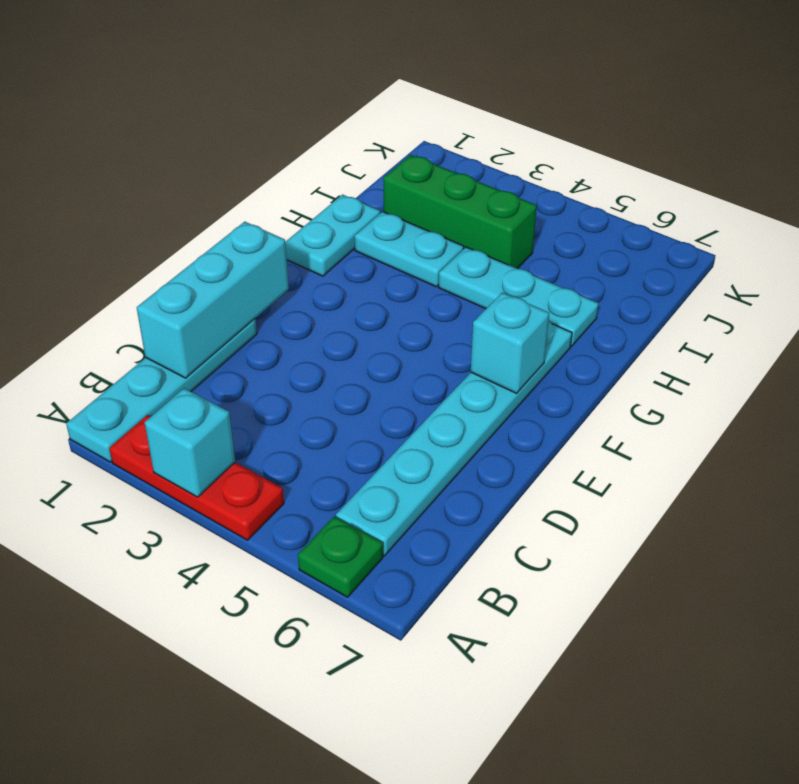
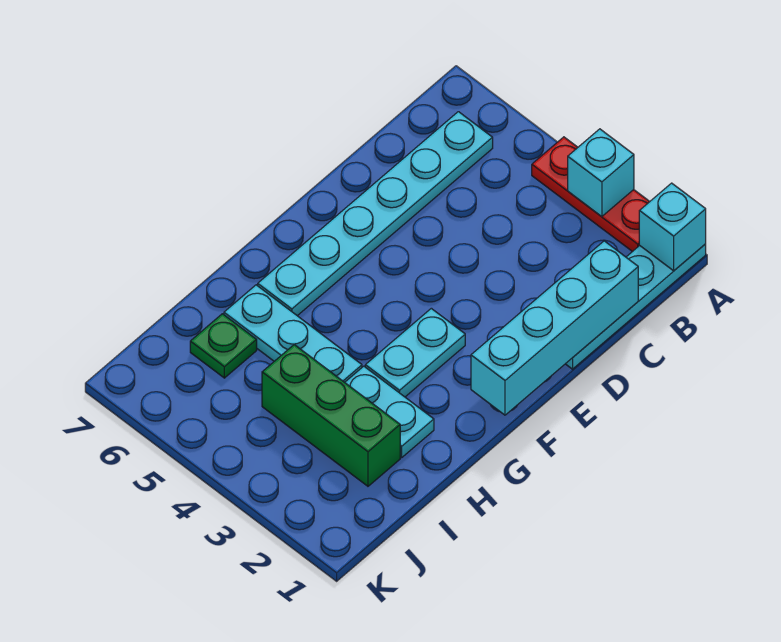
green plate A6 level 1 -> green plate I6 level 1
cyan brick C1:E1 level 2 -> cyan brick C1:F1 level 2
cyan brick F6 level 2 -> cyan brick A1 level 2
cyan plate G1:H1 level 1 -> cyan plate F3:G3 level 1

